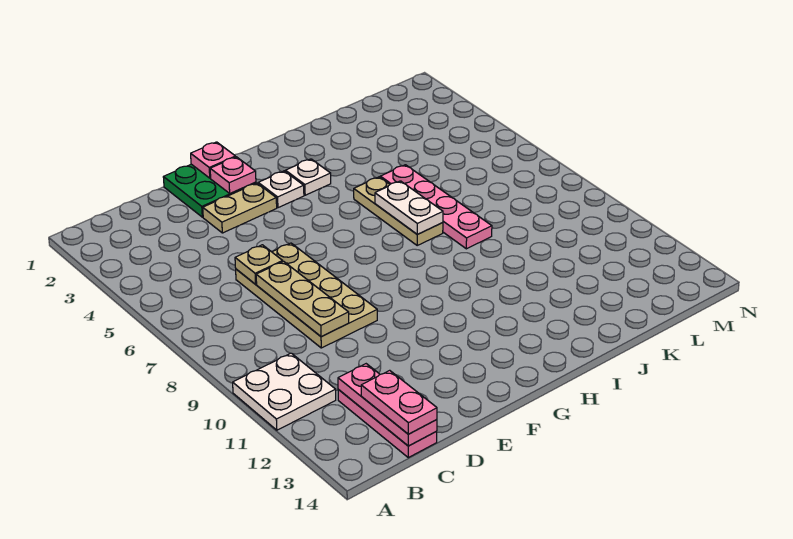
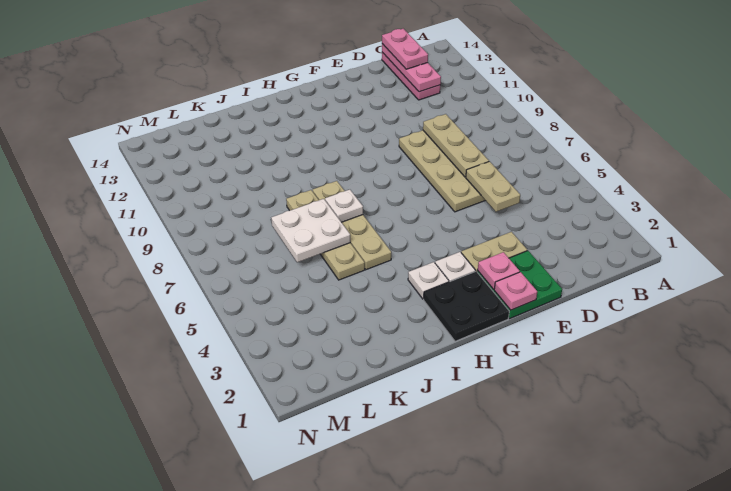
white plate A10:B11 level 1 -> white plate J6:K7 level 2
tan plate D6 level 2 -> tan plate D5:D6 level 2
none -> black plate G1:H2 level 1
tan plate I5:I7 level 1 -> tan plate I5:I8 level 1
white plate I6:I7 level 2 -> white plate I7 level 2
pink plate J5:J8 level 1 -> tan plate J5:J8 level 1

